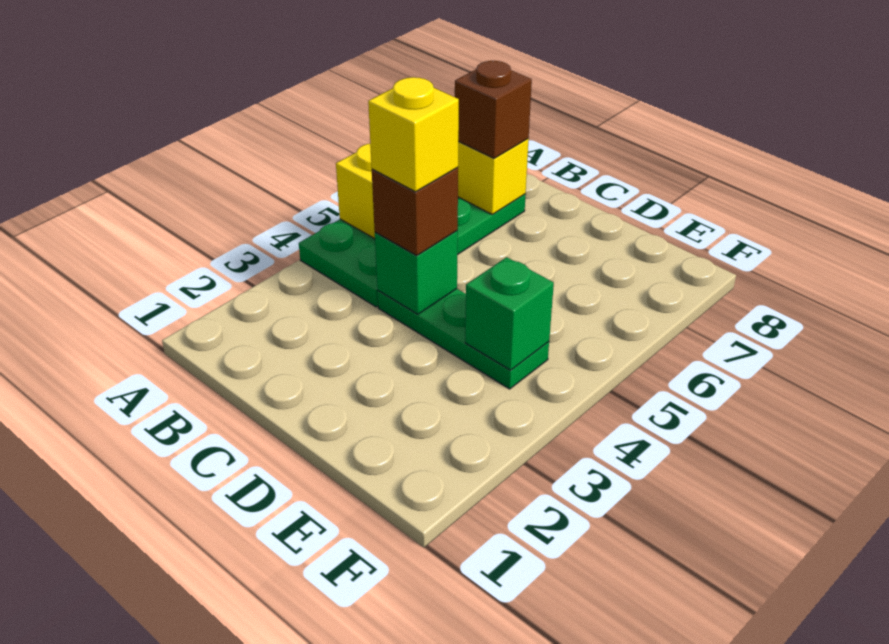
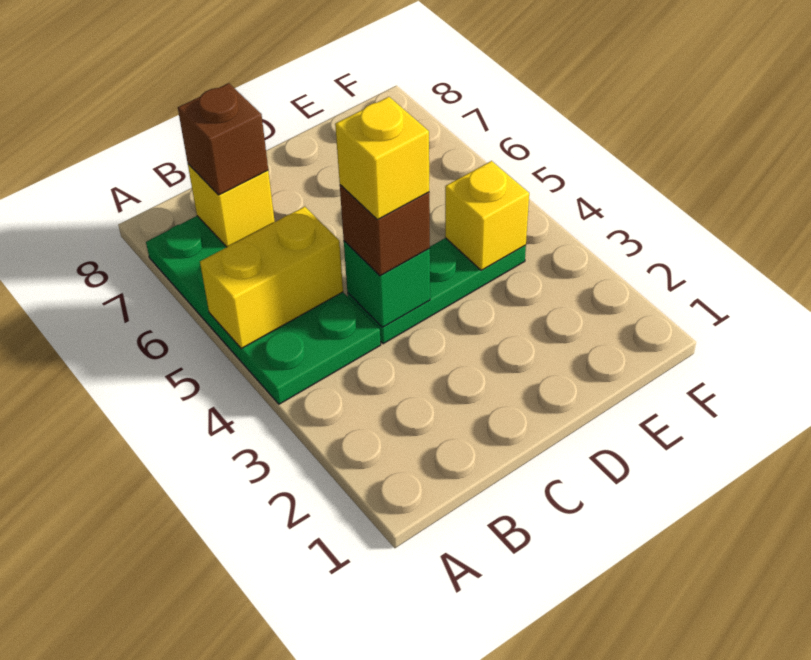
green brick E4 level 2 -> yellow brick E4 level 2

